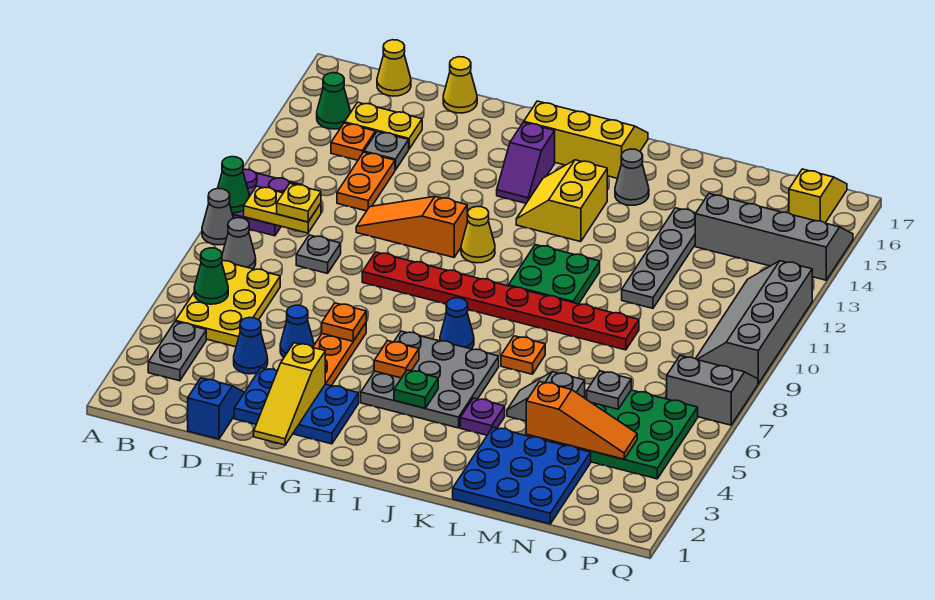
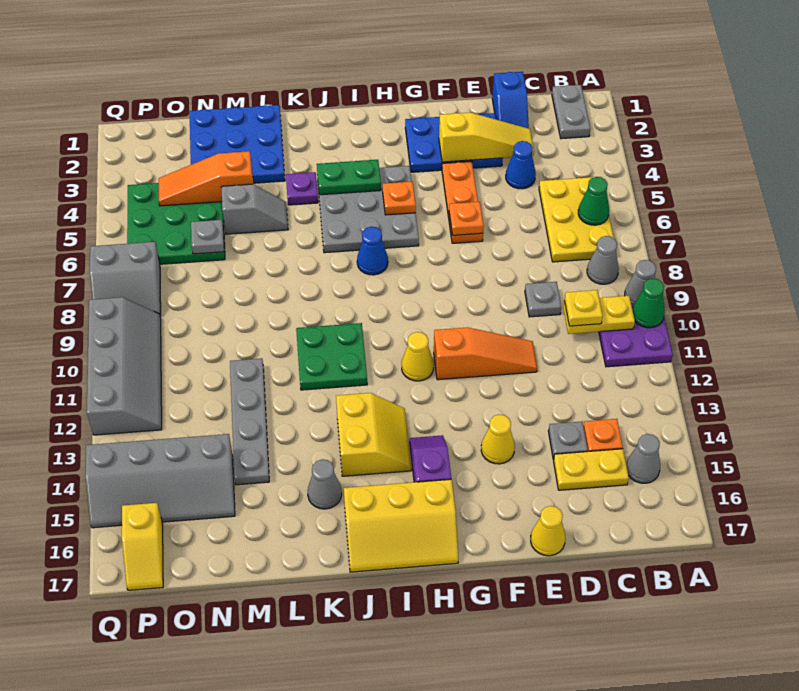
grey plate B3:B4 level 1 -> grey plate B1:B2 level 1
green cone B15 level 1 -> grey cone B15 level 1
yellow cone C17 level 1 -> yellow cone F14 level 1
orange plate D12:D13 level 1 -> none
blue cone E5 level 1 -> none
yellow slope F1:F3 level 2 top 3 -> yellow slope D3:F3 level 2 top F
red plate F9:M9 level 1 -> none
green plate I4 level 2 -> green plate I4:J4 level 2
orange plate K7 level 1 -> none

